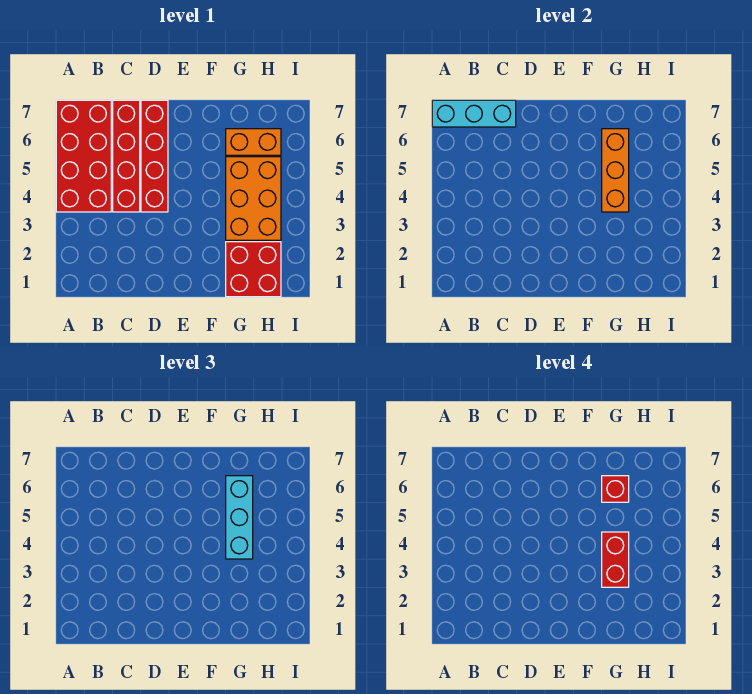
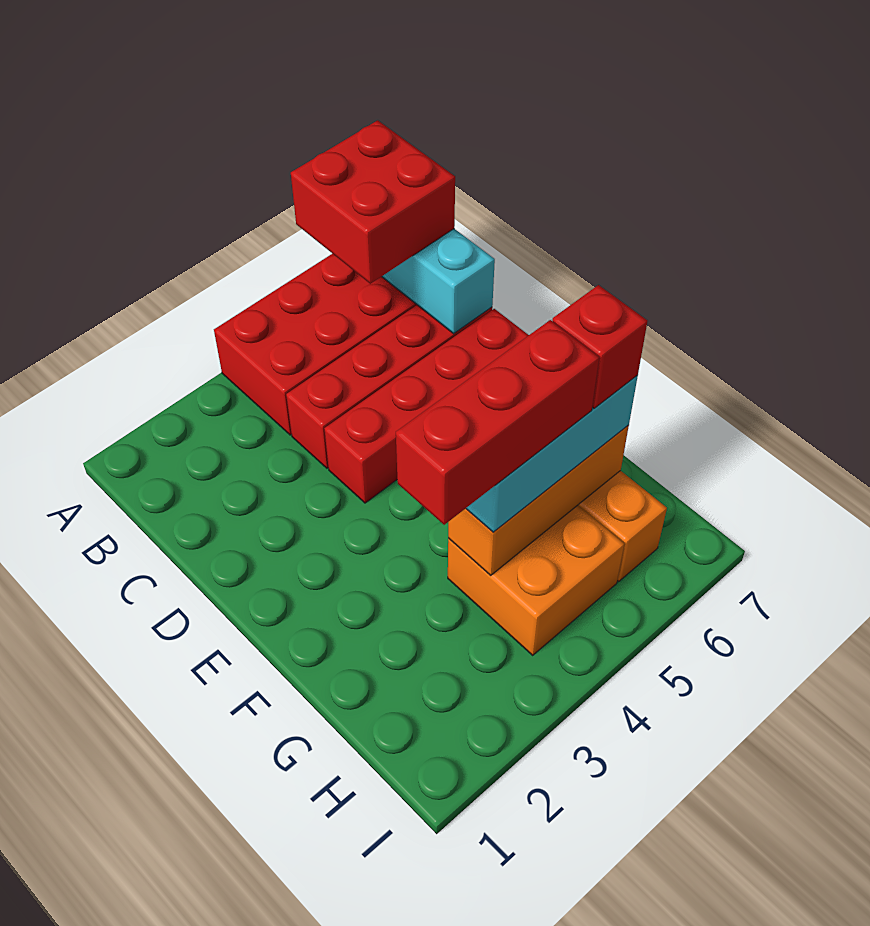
red brick G1:H2 level 1 -> red brick A6:B7 level 3
orange brick G3:H5 level 1 -> orange brick G4:H5 level 1
red brick G3:G4 level 4 -> red brick G3:G5 level 4

